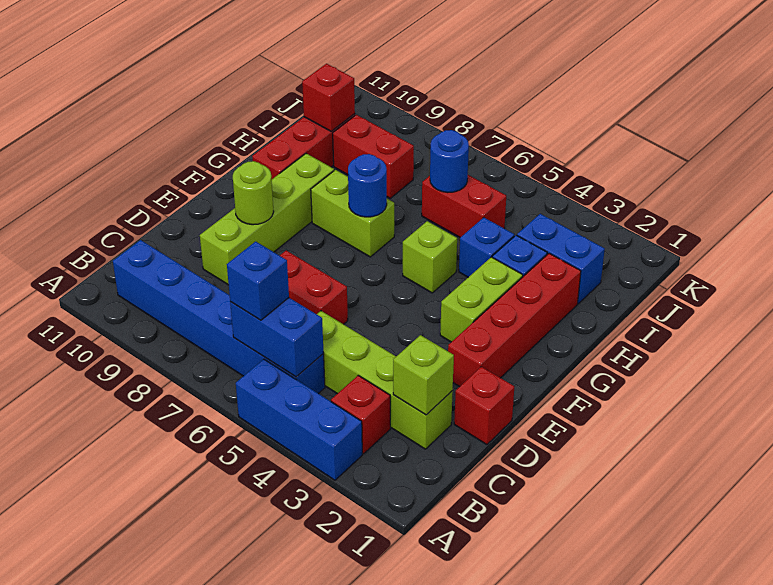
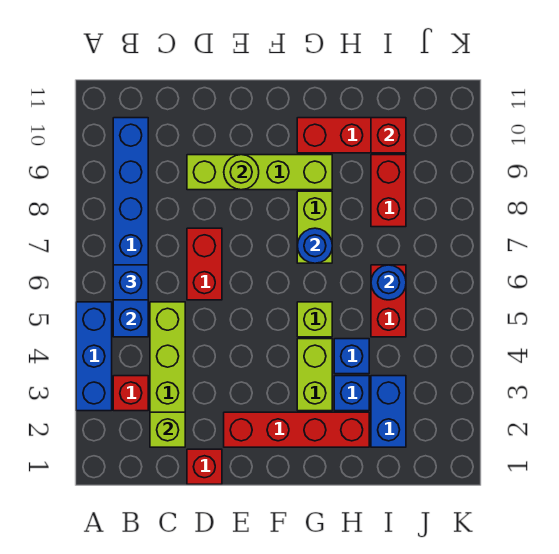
lime brick F3:G3 level 1 -> lime brick G3:G4 level 1

